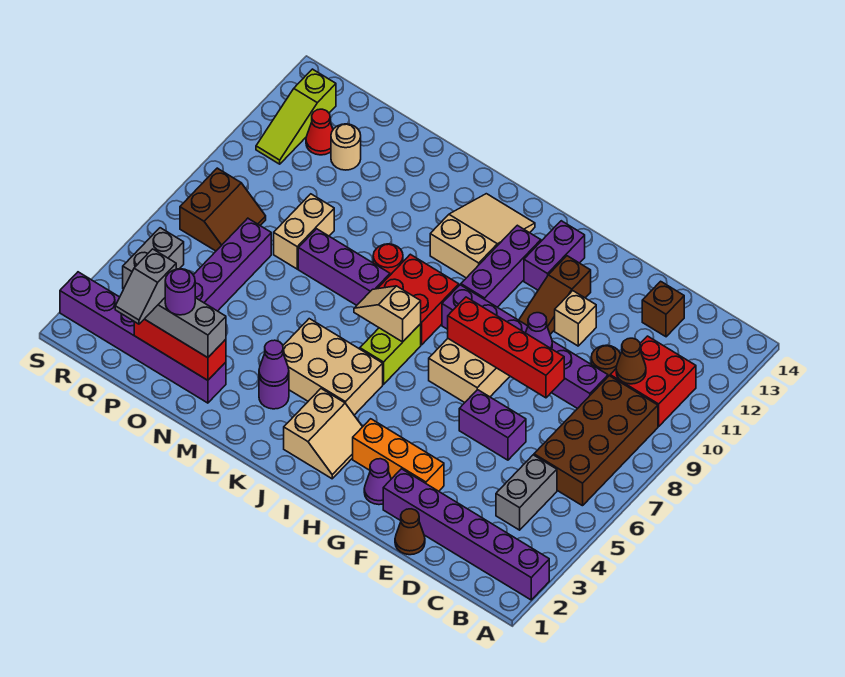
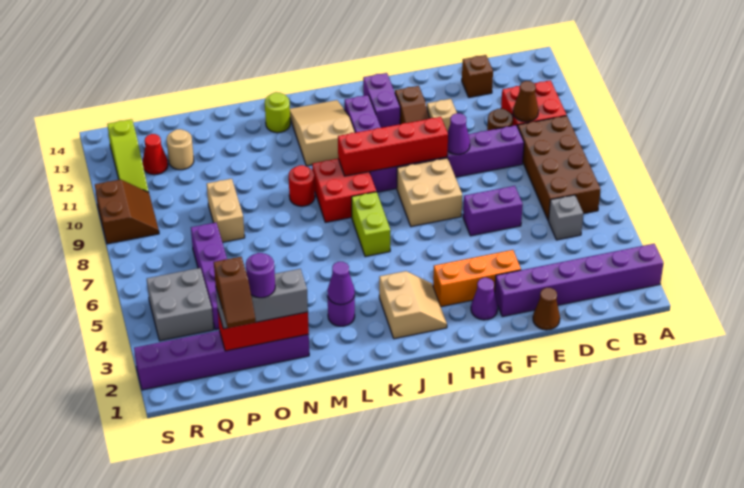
grey brick C4:C5 level 1 -> grey brick C5 level 1
red brick E8:H8 level 2 -> red brick G9:J9 level 2
tan brick J4:L5 level 1 -> none
tan slope J7:K7 level 2 top J -> none
purple brick L8:N8 level 1 -> none
none -> lime round brick L13 level 1
grey slope P1:P2 level 4 top 2 -> brown slope P1:P2 level 4 top 2
brown slope Q7:R8 level 1 top R -> brown slope R9:S10 level 1 top S
grey brick R4:R5 level 1 -> grey brick Q4:R5 level 1

